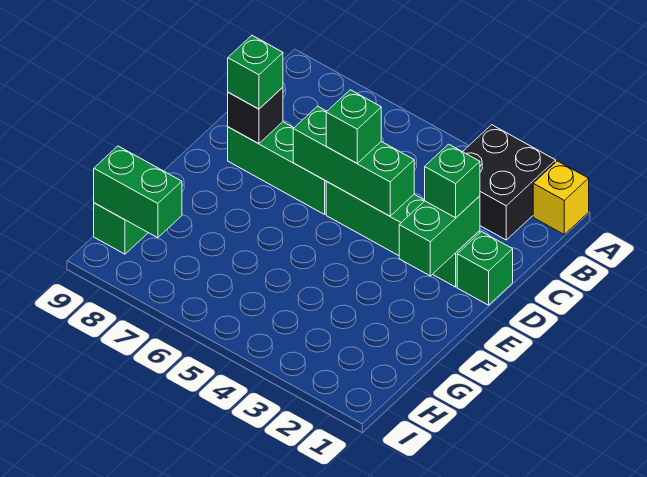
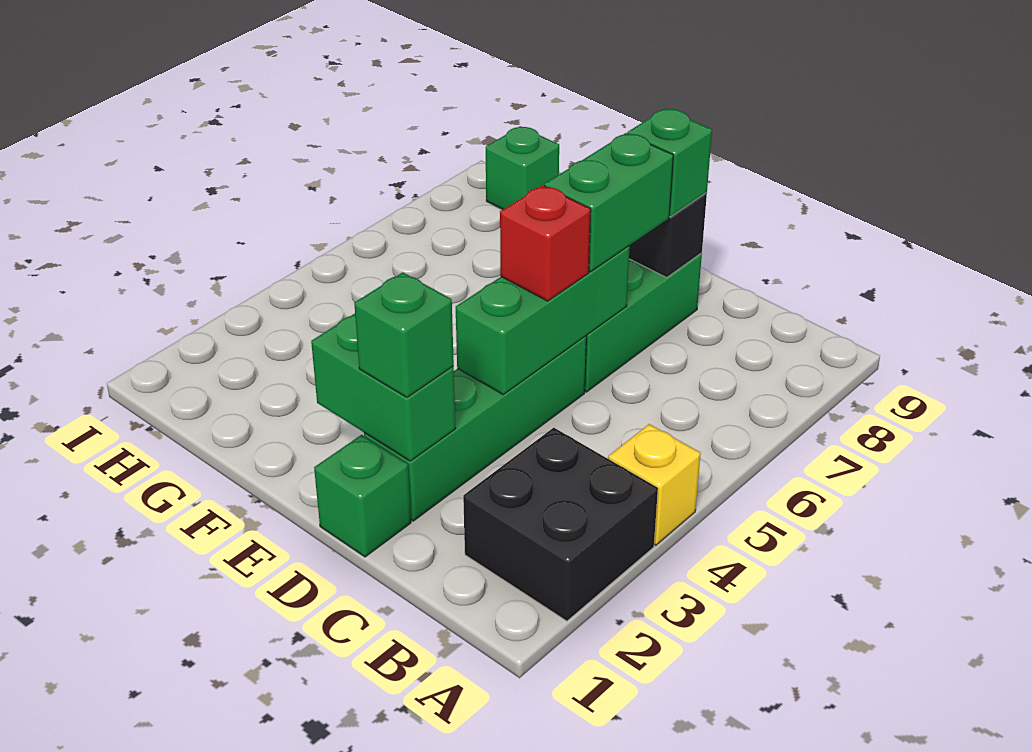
yellow brick A1 level 1 -> yellow brick A4 level 1
green brick D5 level 3 -> red brick D5 level 3
green brick H8:H9 level 2 -> green brick D6:D7 level 3

